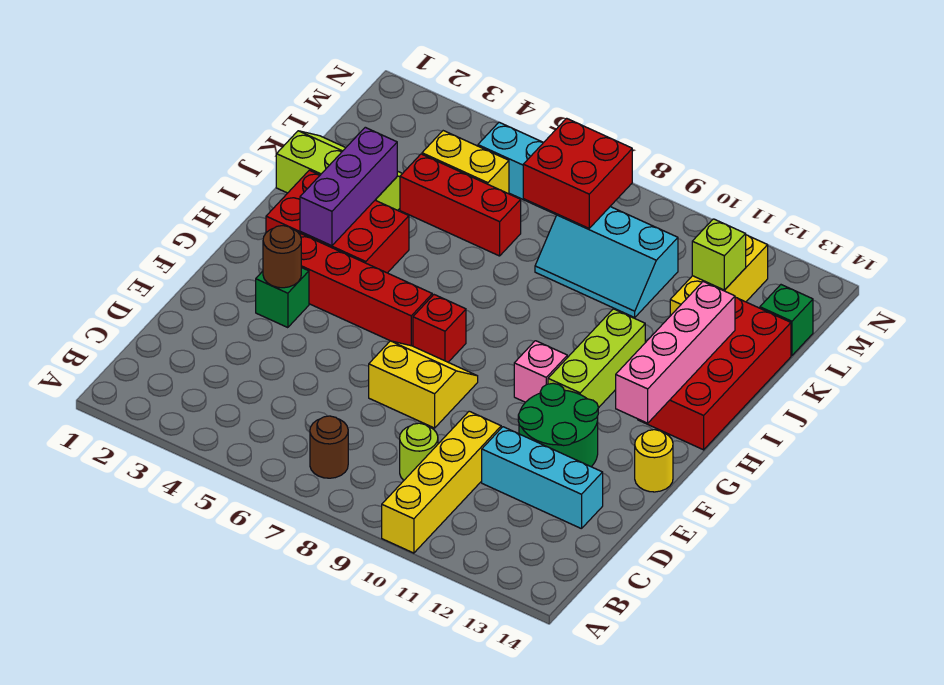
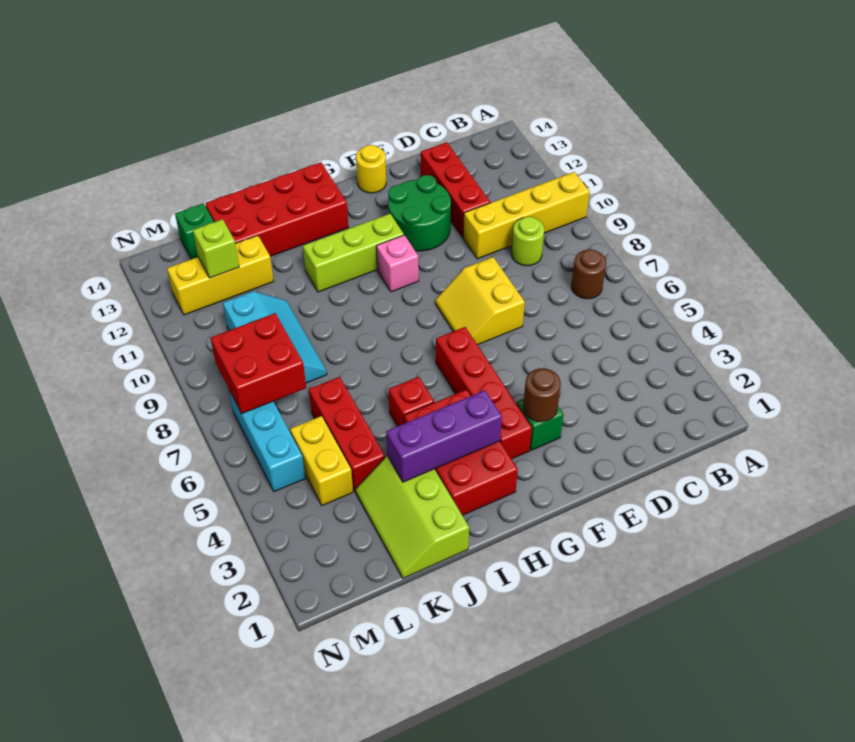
cyan brick D11:D13 level 1 -> red brick D11:D13 level 1
red brick G7 level 1 -> red brick I5 level 1
pink brick G13:J13 level 2 -> none

